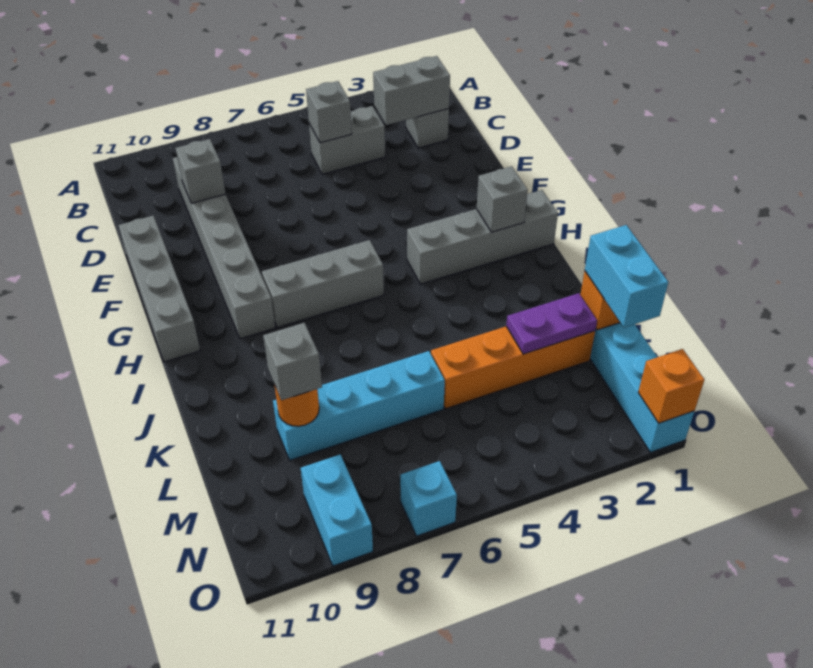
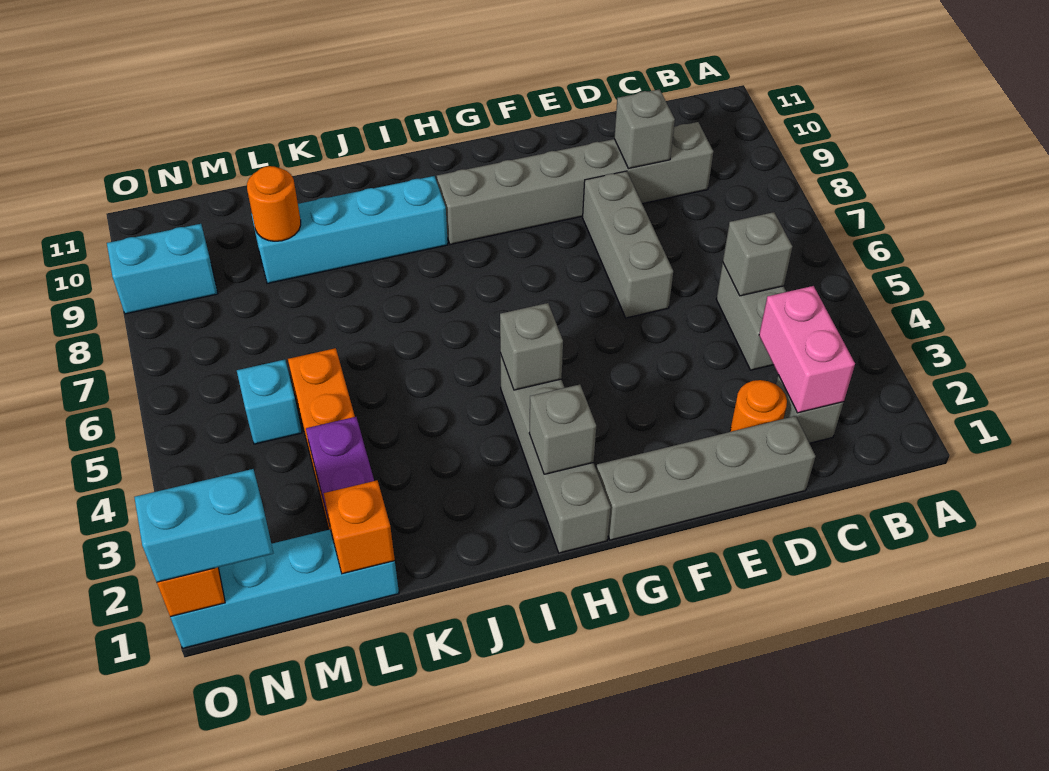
grey brick C2:C3 level 2 -> pink brick C2:C3 level 2
none -> orange round brick D2 level 1
grey brick E11:H11 level 1 -> grey brick D1:G1 level 1
grey brick H6:H8 level 1 -> grey brick E6:E8 level 1
cyan brick L1:M1 level 3 -> cyan brick N1:O1 level 3
cyan brick L6:L9 level 1 -> cyan brick I9:L9 level 1
grey brick L9 level 3 -> grey brick H4 level 2
cyan brick O7 level 1 -> cyan brick M5 level 1

